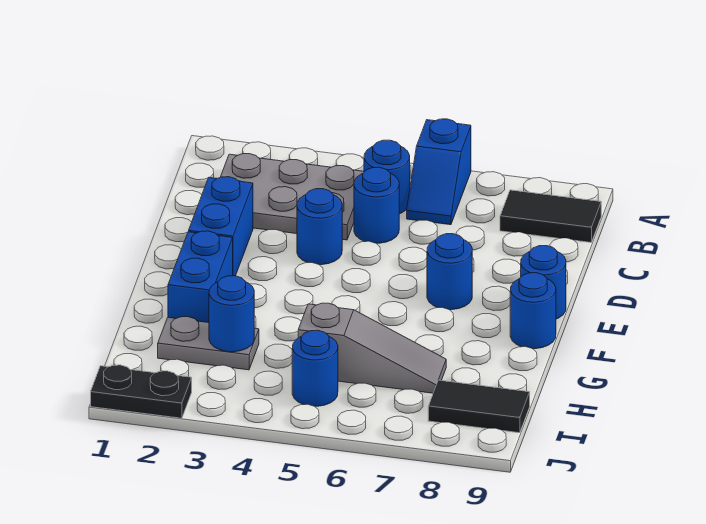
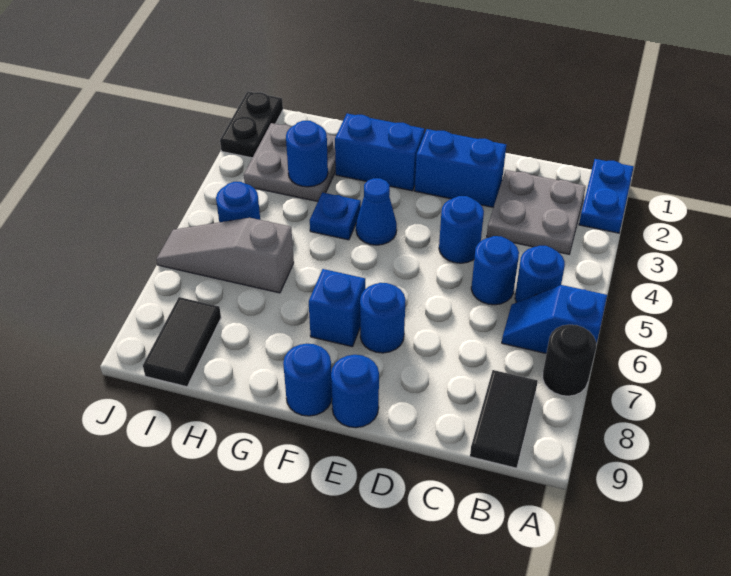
none -> blue plate A1:A2 level 1
none -> black round brick A7 level 1
grey plate B2:C4 level 1 -> grey plate B2:C3 level 1
none -> blue cone F4 level 1
none -> blue brick F7 level 1
none -> blue plate G4 level 1
grey plate H2:H3 level 1 -> grey plate H2:I3 level 1
grey slope H5:H7 level 1 top 5 -> grey slope H6:J6 level 1 top H

